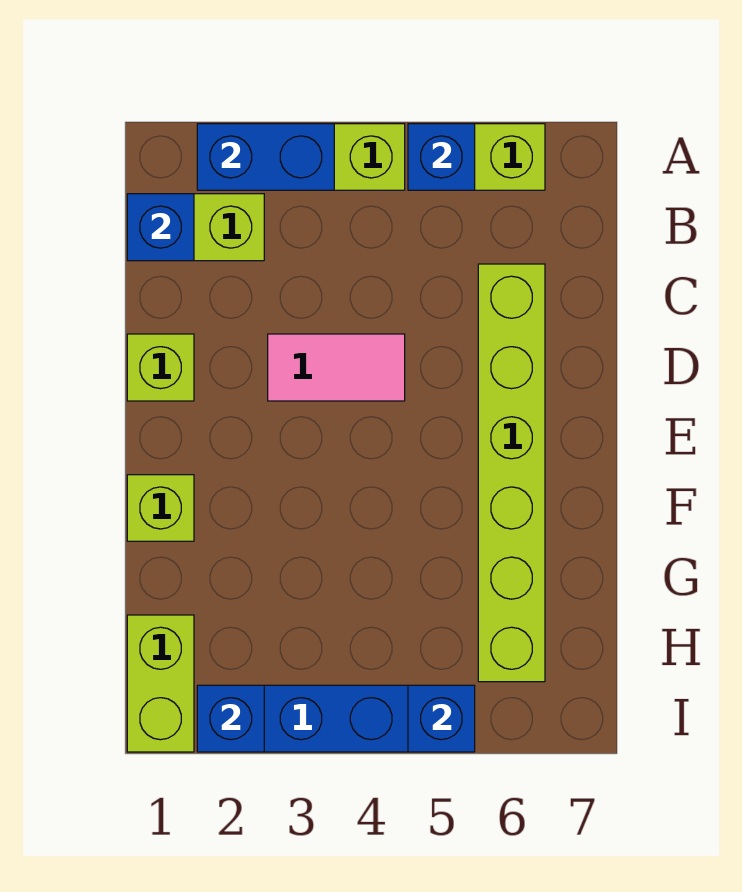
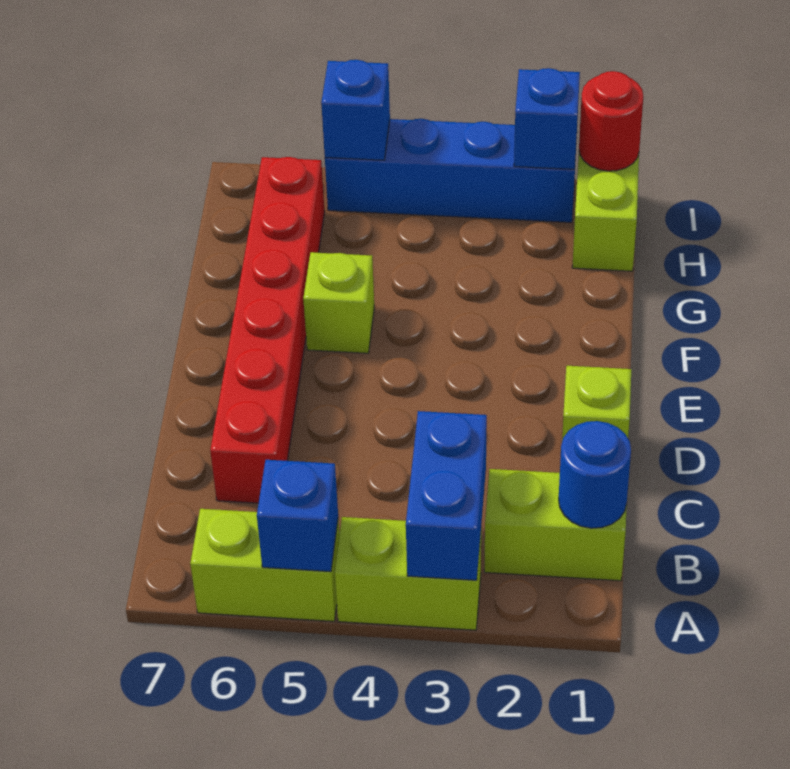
blue brick A2:A3 level 2 -> blue brick A3:B3 level 2
blue brick B1 level 2 -> blue round brick B1 level 2
lime brick C6:H6 level 1 -> red brick C6:H6 level 1
pink tile D3:D4 level 1 -> none
lime brick F1 level 1 -> lime brick F5 level 1
none -> red round brick I1 level 2

